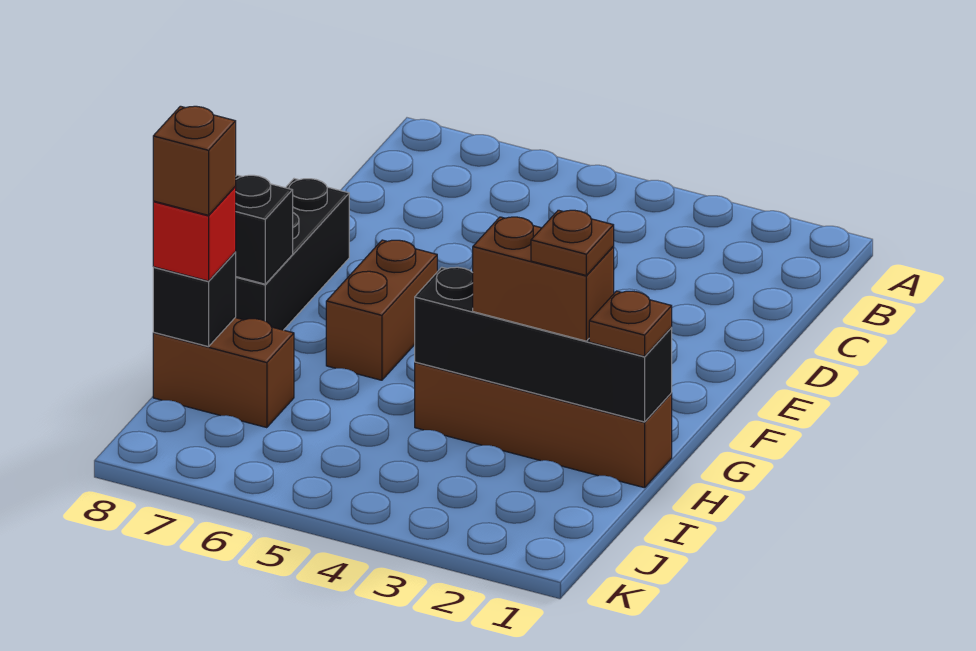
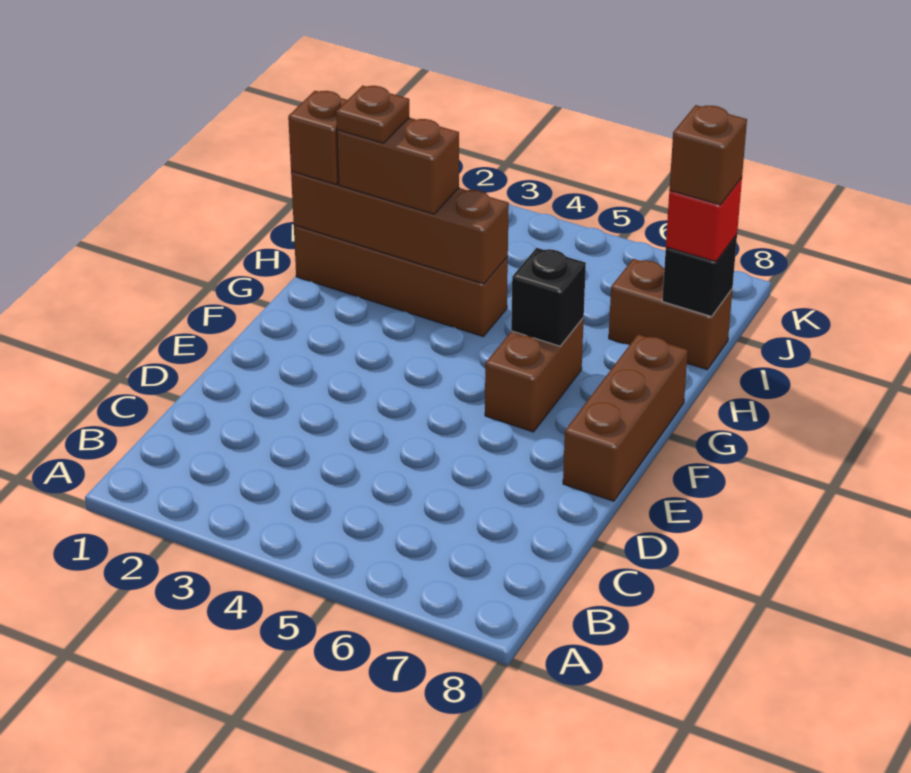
black brick E8:G8 level 1 -> brown brick E8:G8 level 1
black brick G8 level 2 -> black brick G6 level 2
black brick H1:H4 level 2 -> brown brick H1:H4 level 2
brown plate H1 level 3 -> brown brick H1 level 3

